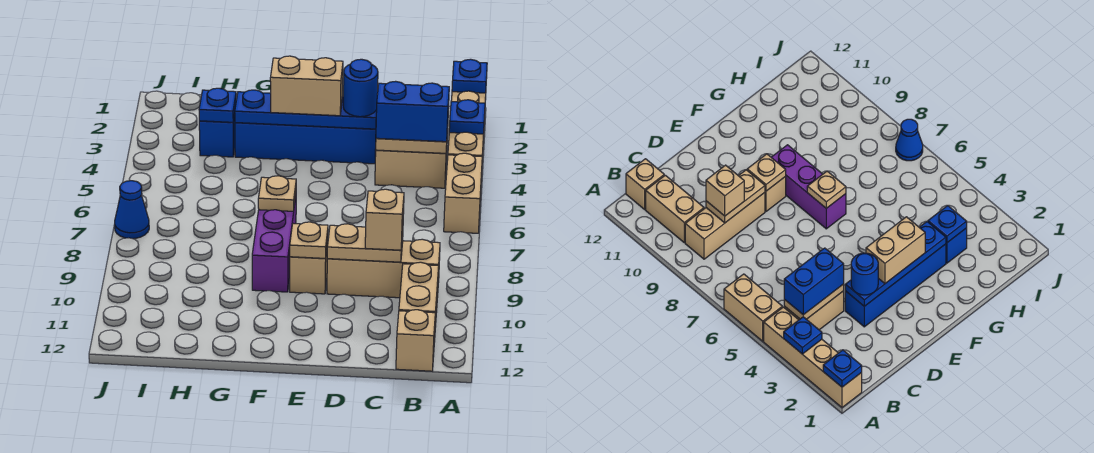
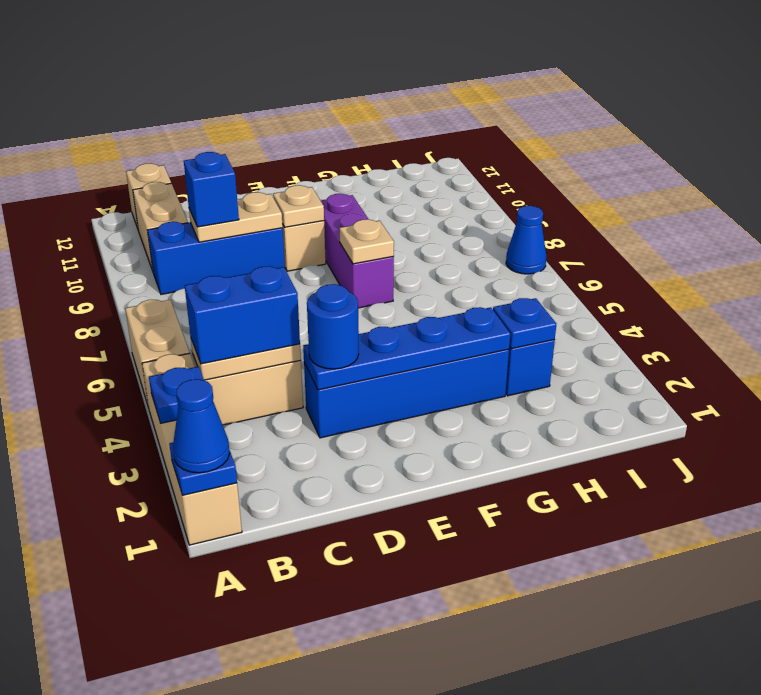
none -> blue cone A1 level 3
tan brick B9:D9 level 1 -> blue brick B9:D9 level 1
tan brick C9 level 3 -> blue brick C9 level 3
tan brick E3:F3 level 3 -> none

